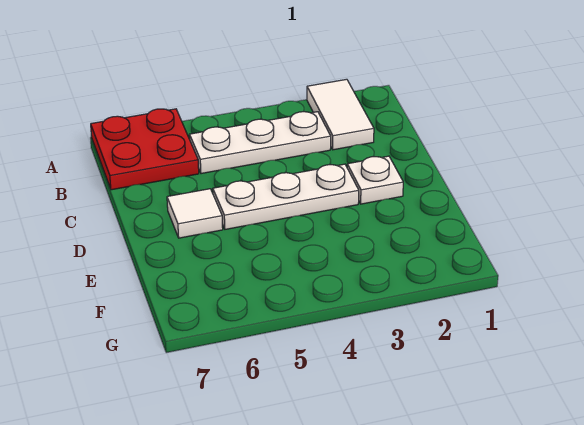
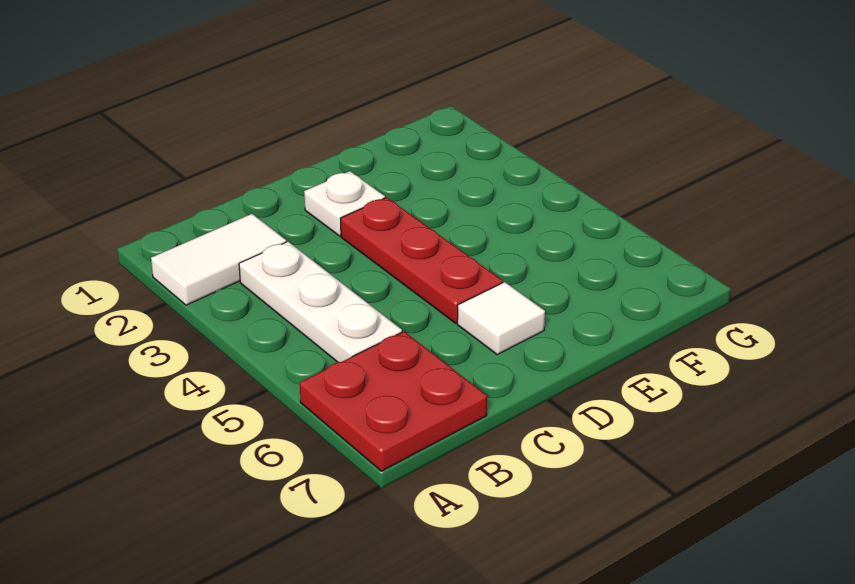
white plate D3:D5 level 1 -> red plate D3:D5 level 1

